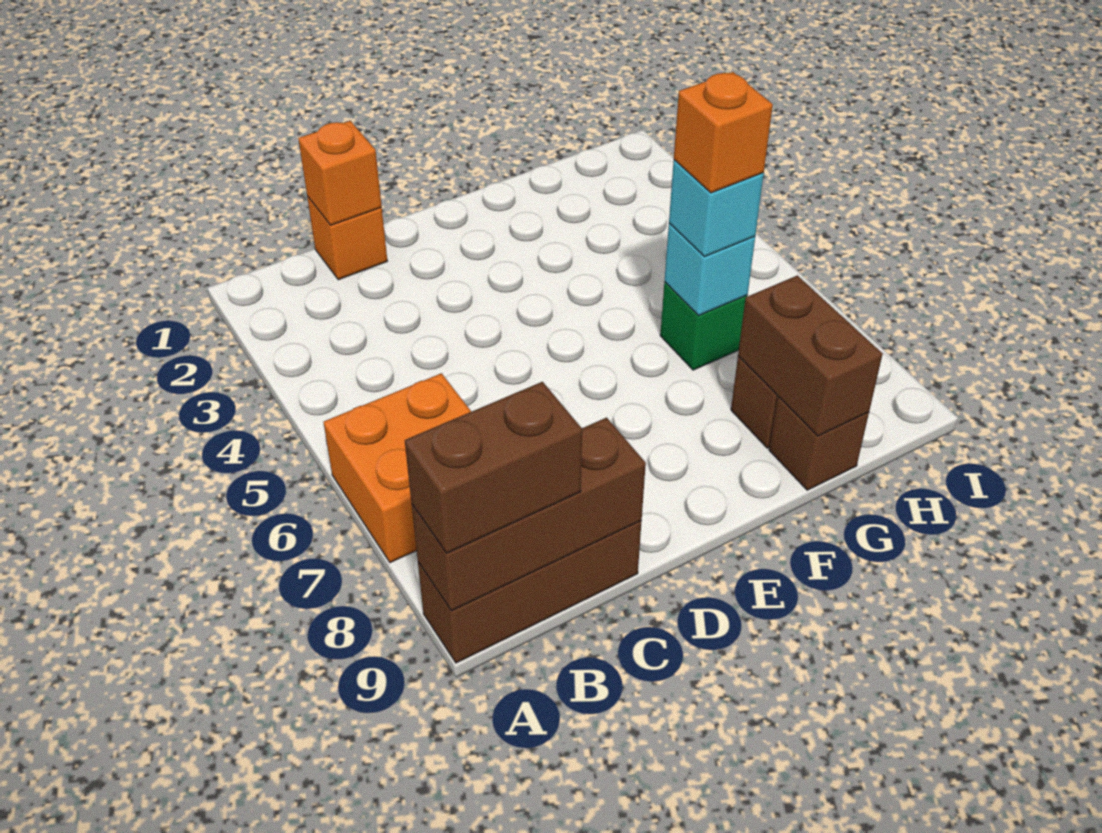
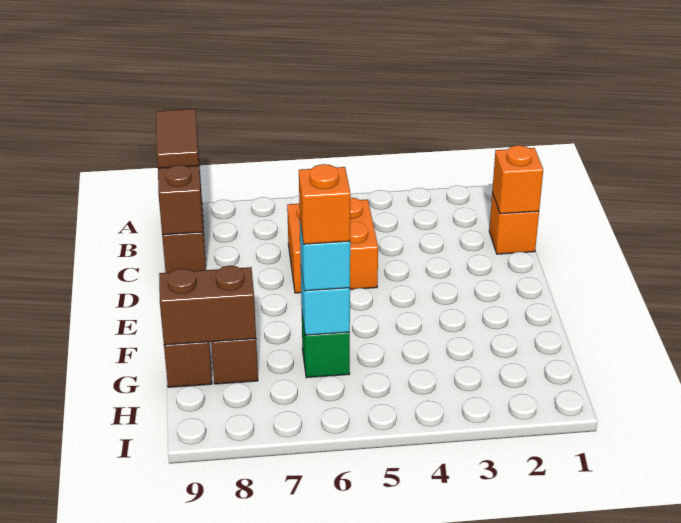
orange brick A6:B7 level 1 -> orange brick C5:D6 level 1
brown brick A9:B9 level 3 -> brown tile A9:B9 level 3

